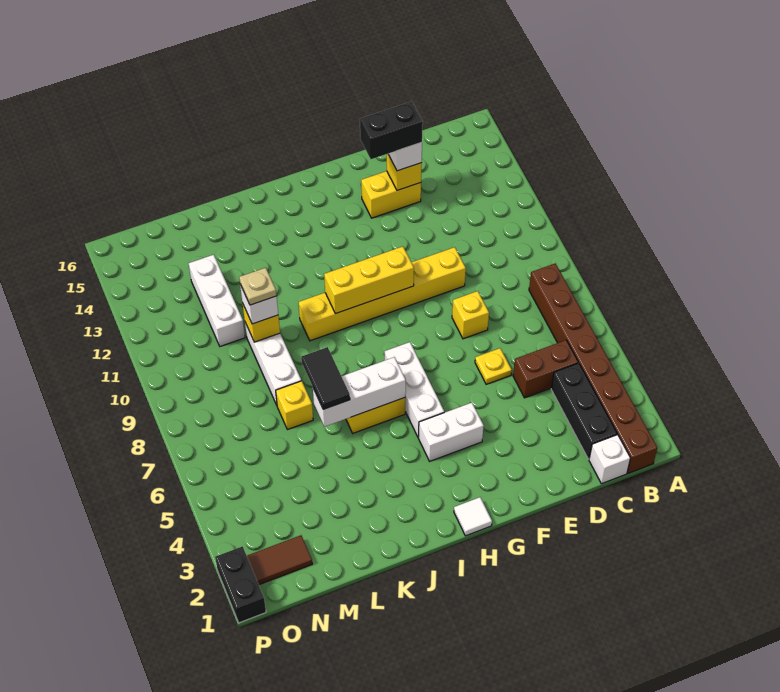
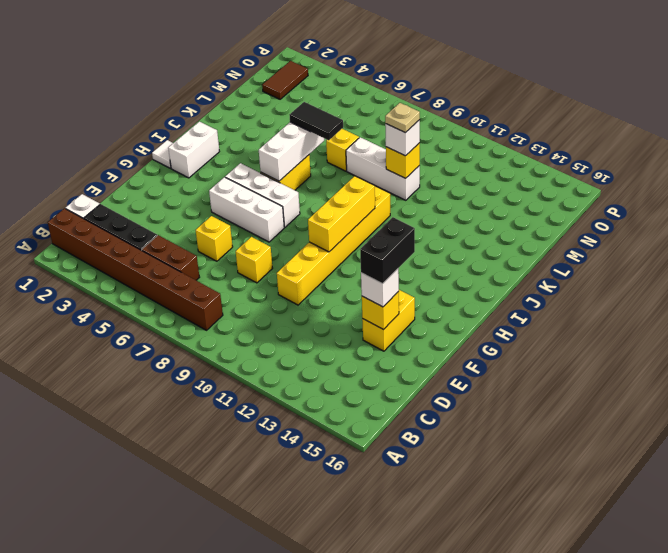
brown brick C5:D5 level 1 -> brown brick C5:C6 level 1
yellow plate E6 level 1 -> yellow brick E6 level 1
white brick G4:H4 level 1 -> white brick H2:I2 level 1
white brick M11:M13 level 1 -> white brick G5:G7 level 1
black brick P1:P2 level 1 -> none

